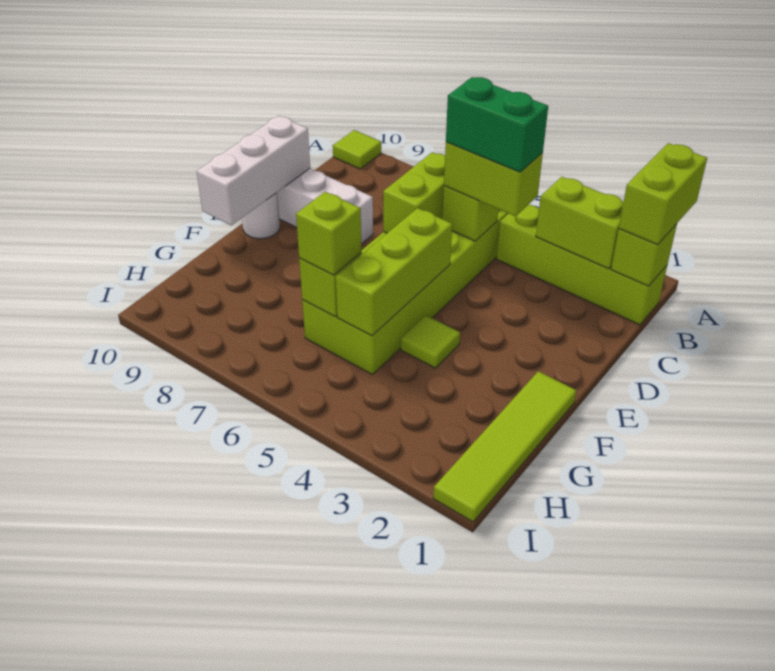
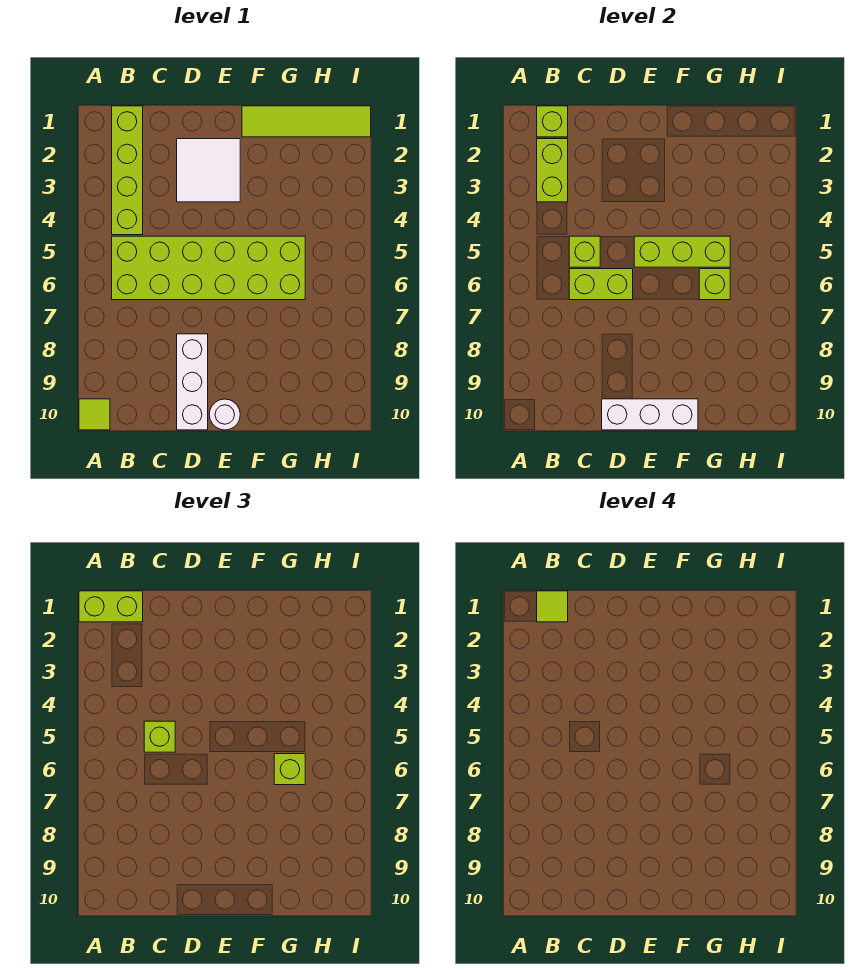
lime brick C4:C5 level 3 -> lime brick C5 level 3
green brick C4:C5 level 4 -> none
none -> white tile D2:E3 level 1
lime tile F4 level 1 -> lime tile B1 level 4

